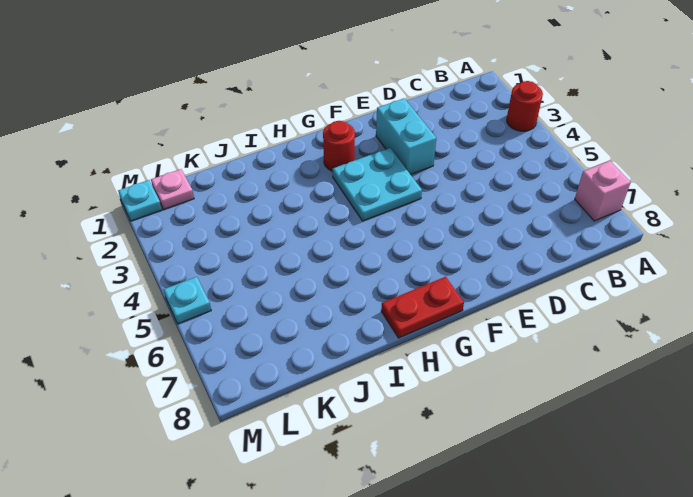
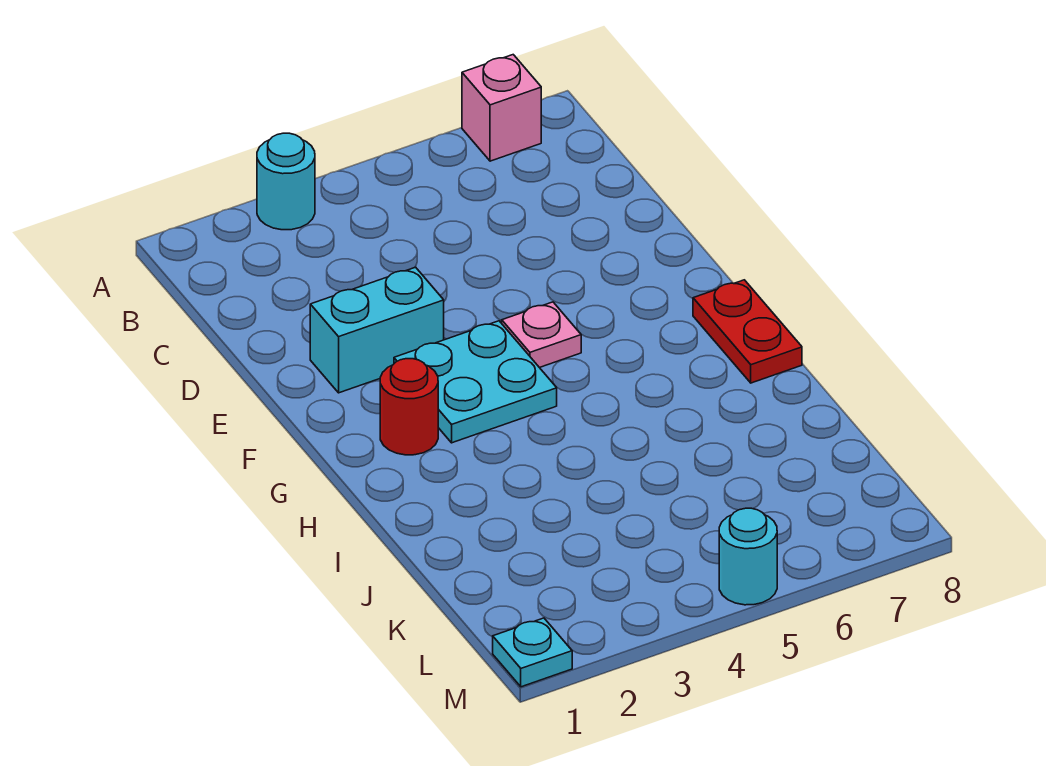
red round brick A3 level 1 -> cyan round brick A3 level 1
pink plate L1 level 1 -> pink plate F5 level 1
cyan plate M5 level 1 -> cyan round brick M5 level 1

